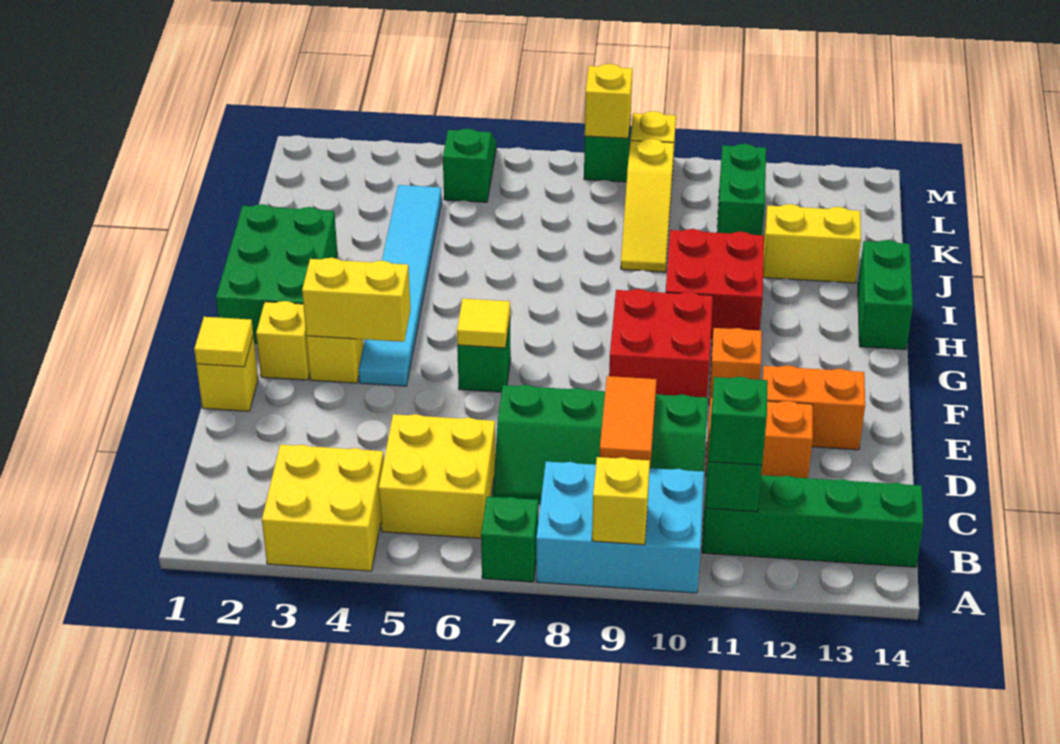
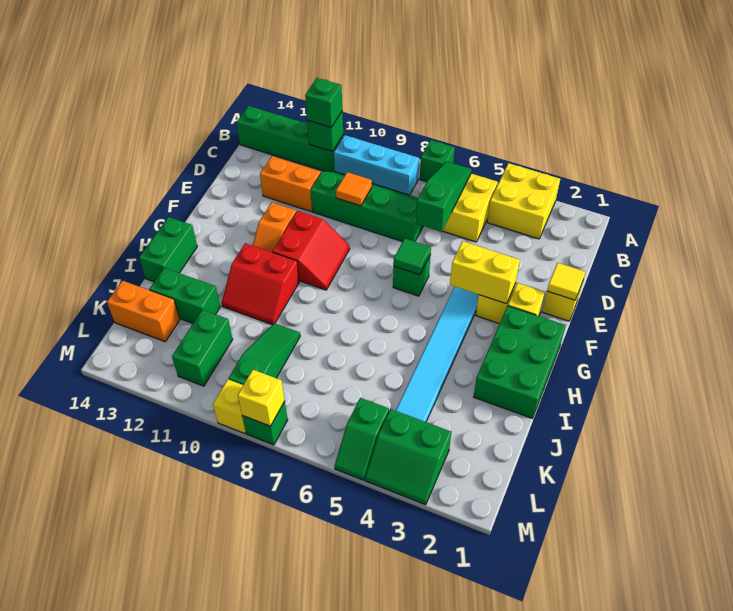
cyan brick A8:B10 level 1 -> cyan brick B8:B10 level 1
yellow brick A9 level 2 -> none
none -> green slope B6:D6 level 2 top D
orange tile C9:D9 level 2 -> orange tile D9 level 2
orange brick E12:E13 level 1 -> orange brick K13:K14 level 1
yellow tile F6 level 2 -> green tile F6 level 2
red brick F9:G10 level 1 -> red slope F9:G10 level 1 top 10
red brick H10:I11 level 1 -> red slope H10:I11 level 1 top H
yellow slope J9:L9 level 1 top L -> green slope J9:L9 level 1 top L
yellow brick J12:J13 level 1 -> green brick J12:J13 level 1
none -> green slope L3:M4 level 1 top L

